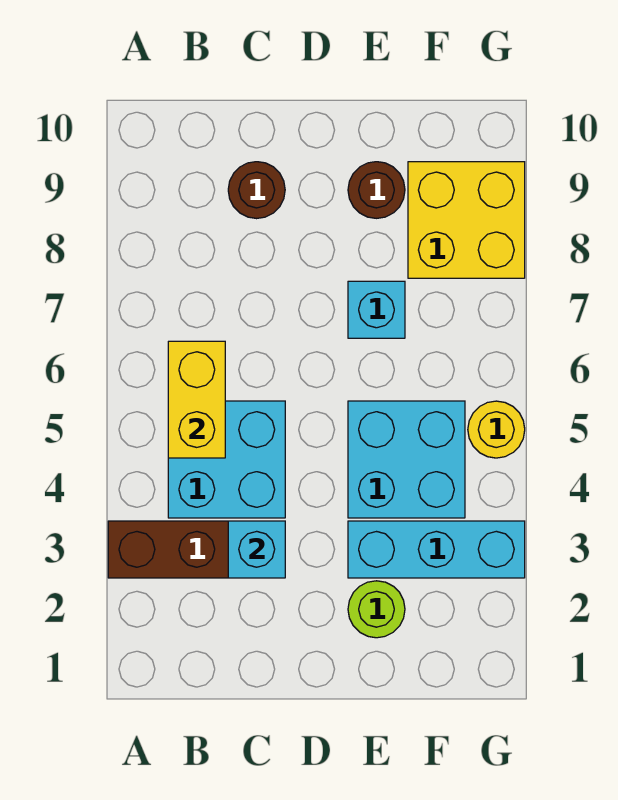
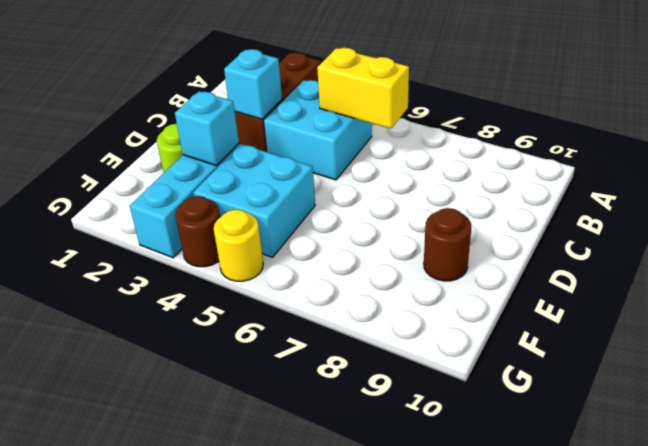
brown round brick C9 level 1 -> brown round brick G4 level 1
cyan brick E7 level 1 -> cyan brick E3 level 2
yellow brick F8:G9 level 1 -> none

